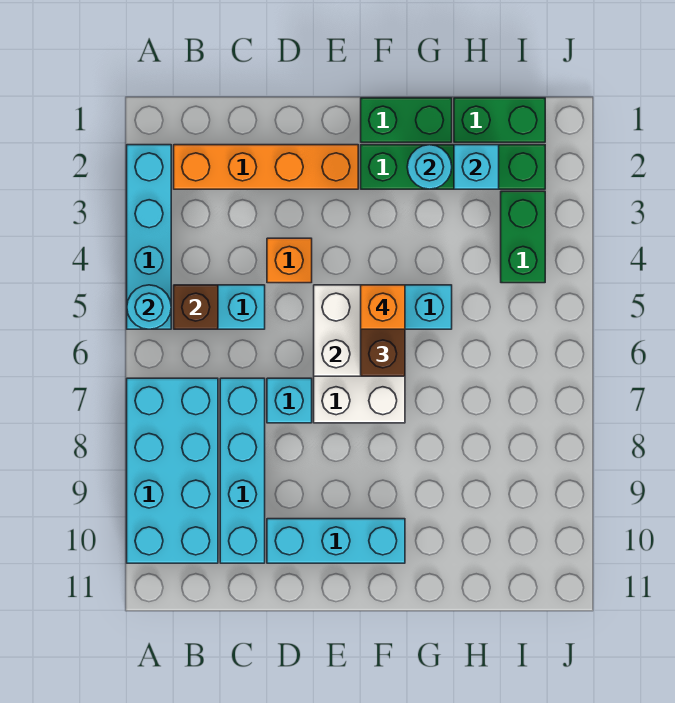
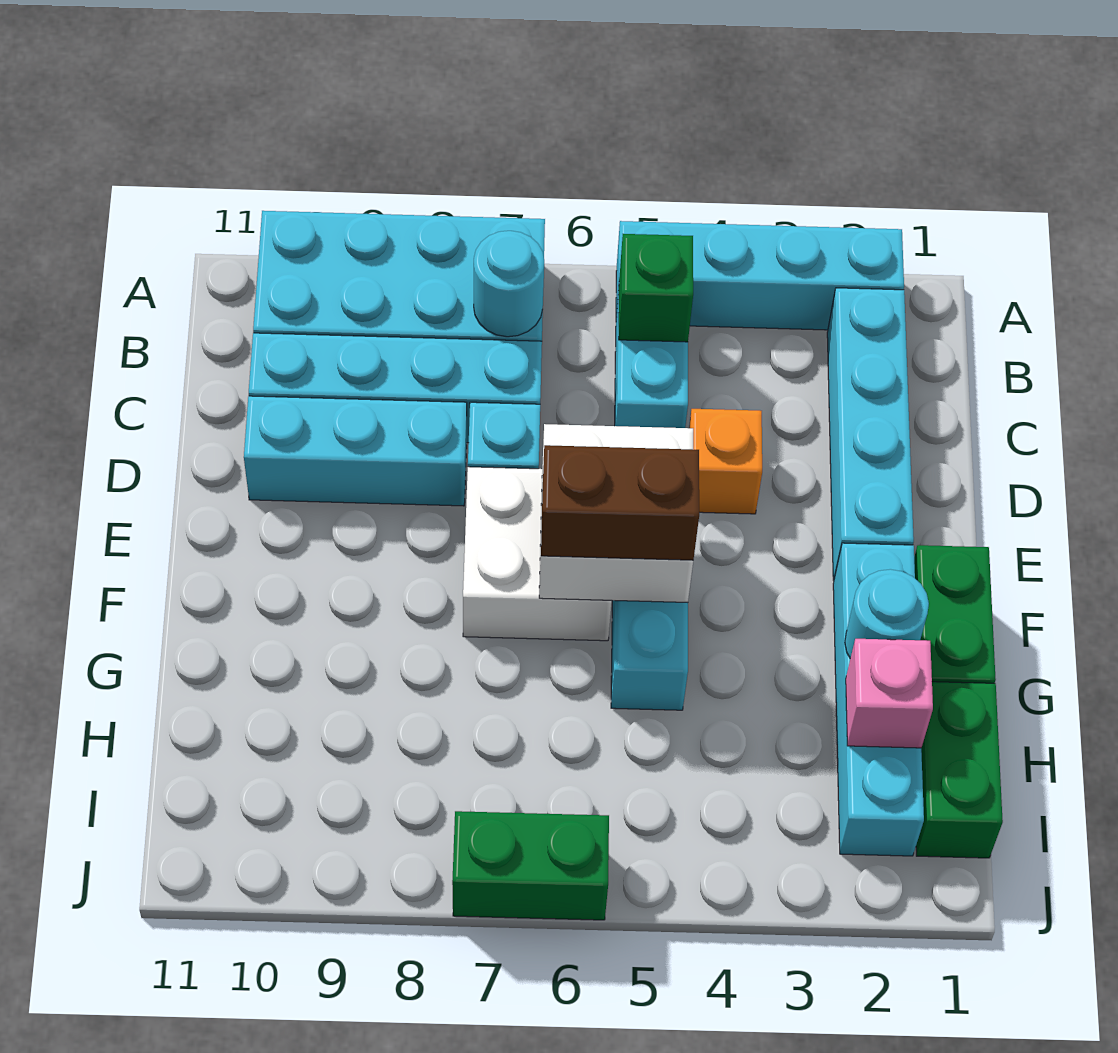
cyan round brick A5 level 2 -> cyan round brick B7 level 2
orange brick B2:E2 level 1 -> cyan brick B2:E2 level 1
brown brick B5 level 2 -> green brick B5 level 2
cyan brick D10:F10 level 1 -> cyan brick D8:D10 level 1
green brick F2:I2 level 1 -> cyan brick F2:I2 level 1
orange brick F5 level 4 -> none
cyan brick H2 level 2 -> pink brick H2 level 2
green brick I3:I4 level 1 -> green brick J6:J7 level 1

